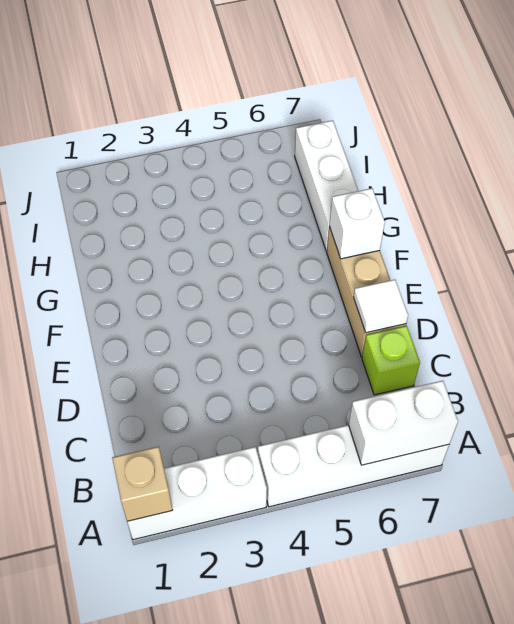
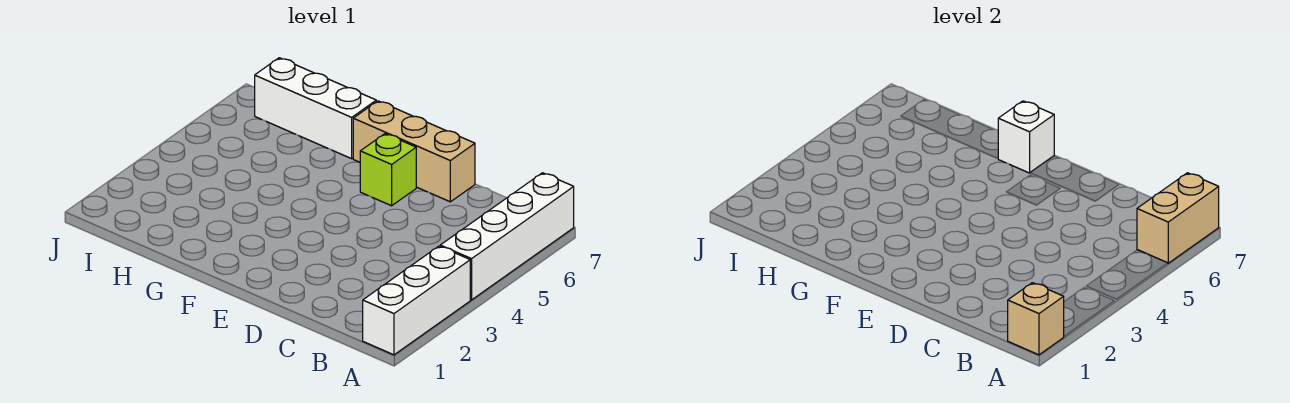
white brick A6:A7 level 2 -> tan brick A6:A7 level 2
lime brick C7 level 1 -> lime brick E6 level 1
white tile D7 level 2 -> none

